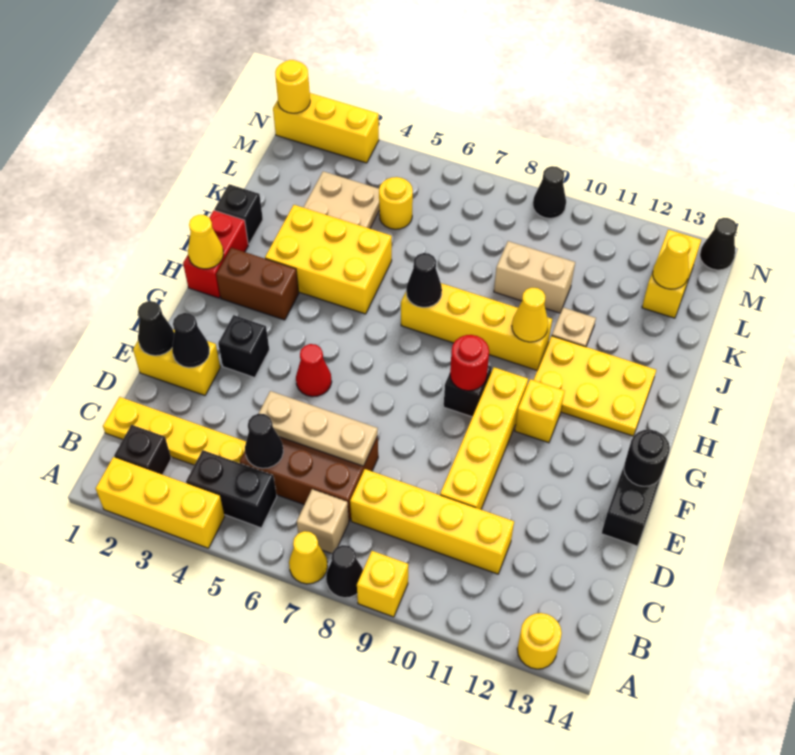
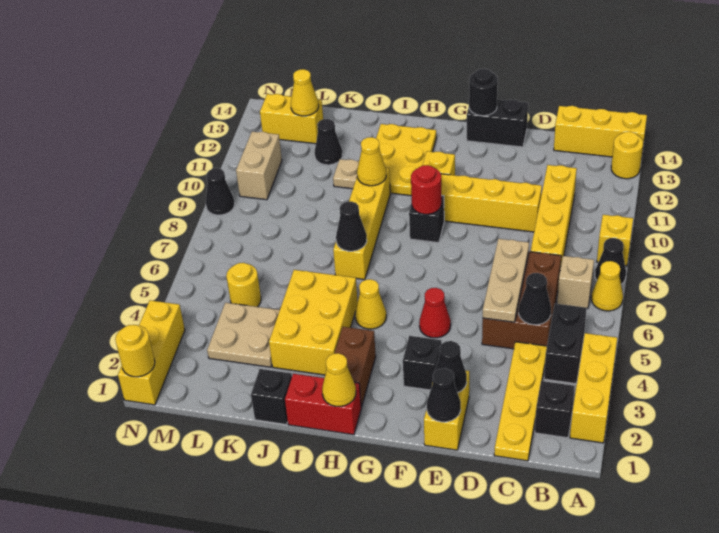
none -> yellow brick A14:C14 level 1
none -> yellow cone H5 level 1
tan brick K9:K10 level 1 -> tan brick M10:M11 level 1
black cone N14 level 1 -> black cone K12 level 1

